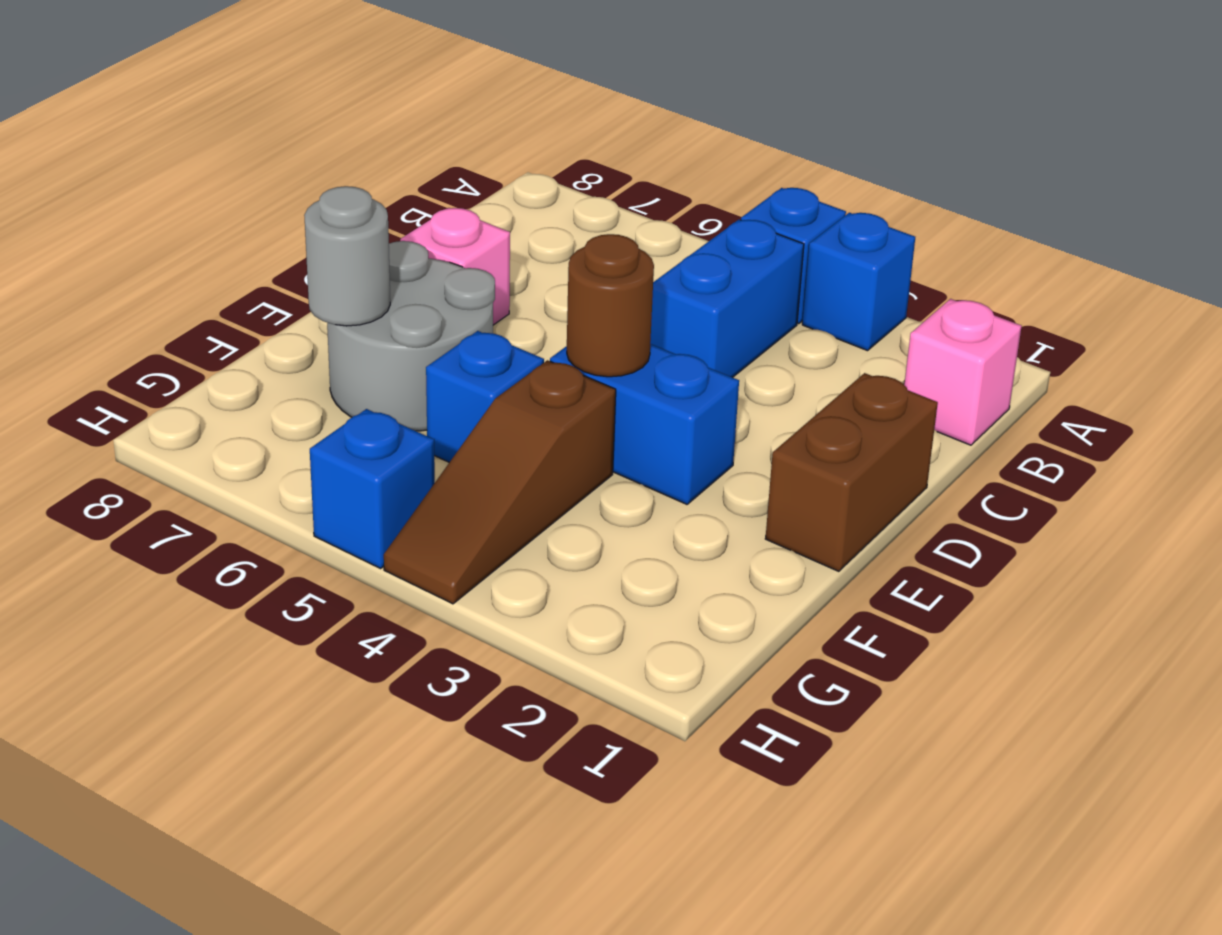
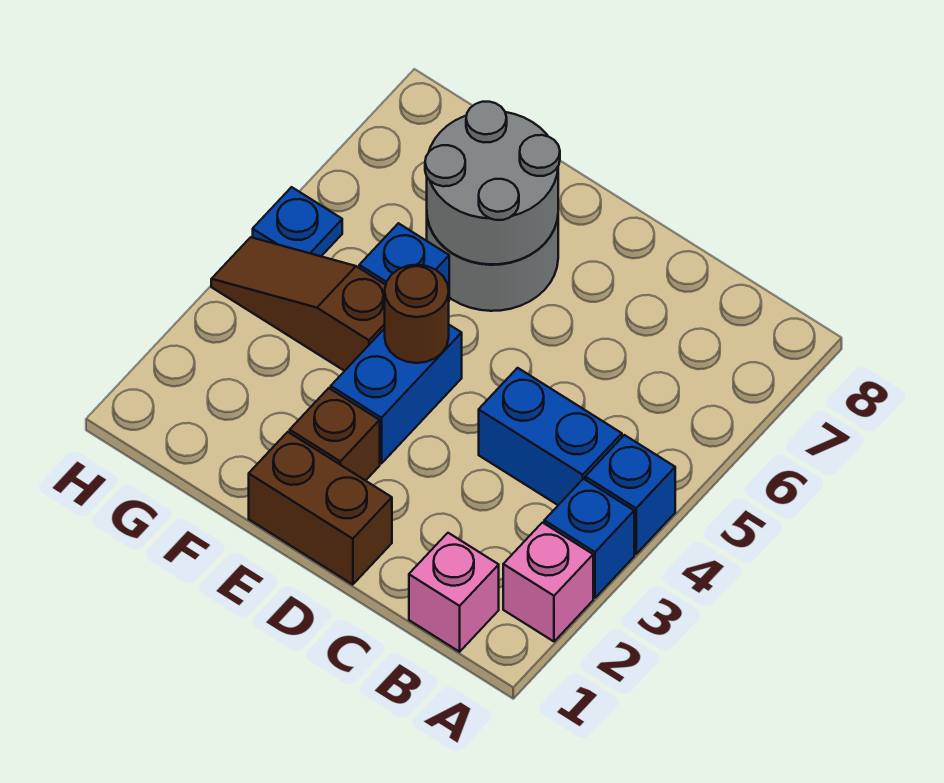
pink brick D7 level 1 -> pink brick A2 level 1
none -> brown brick E2 level 1
grey round brick F7 level 2 -> grey round brick E6:F7 level 2
blue brick H5 level 1 -> blue plate H5 level 1

